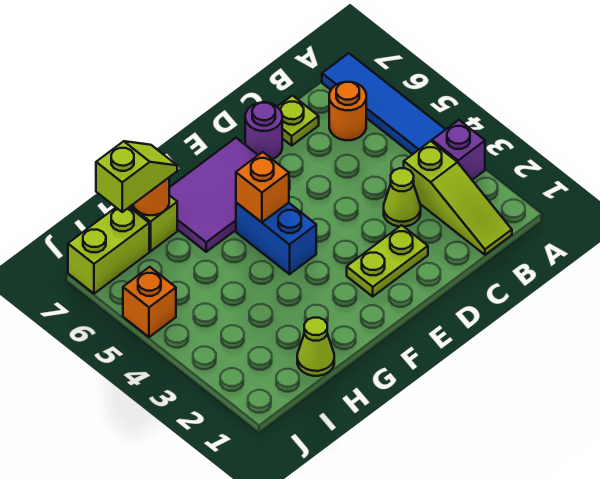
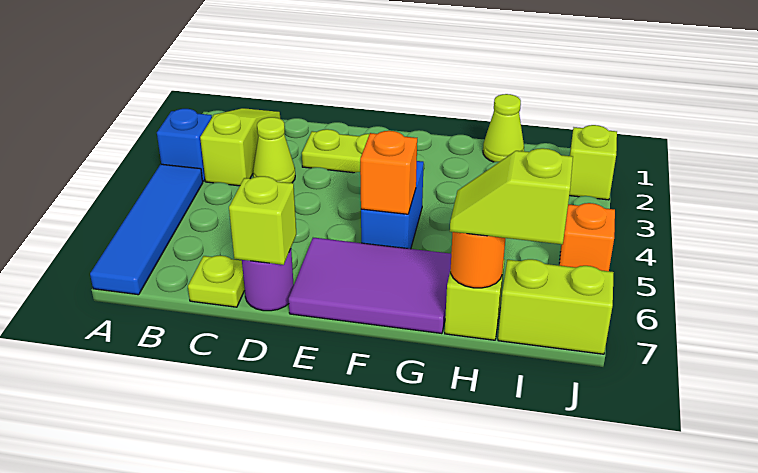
purple brick A3 level 1 -> blue brick A3 level 1
orange round brick B6 level 1 -> none
none -> lime brick D7 level 2
none -> lime brick J2 level 1

